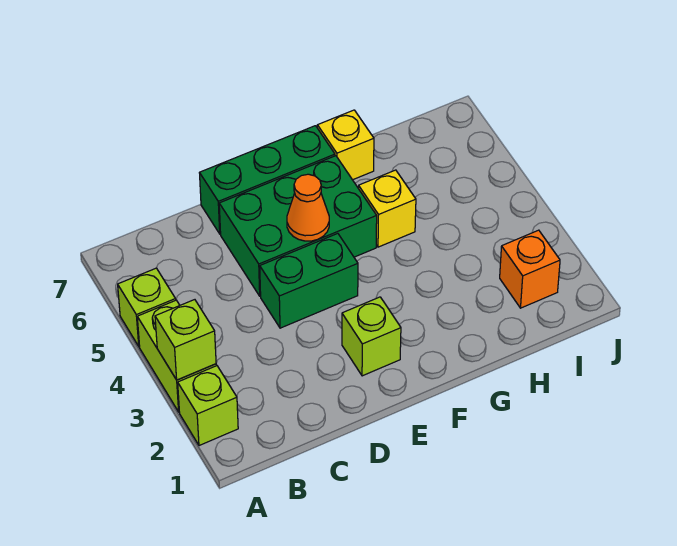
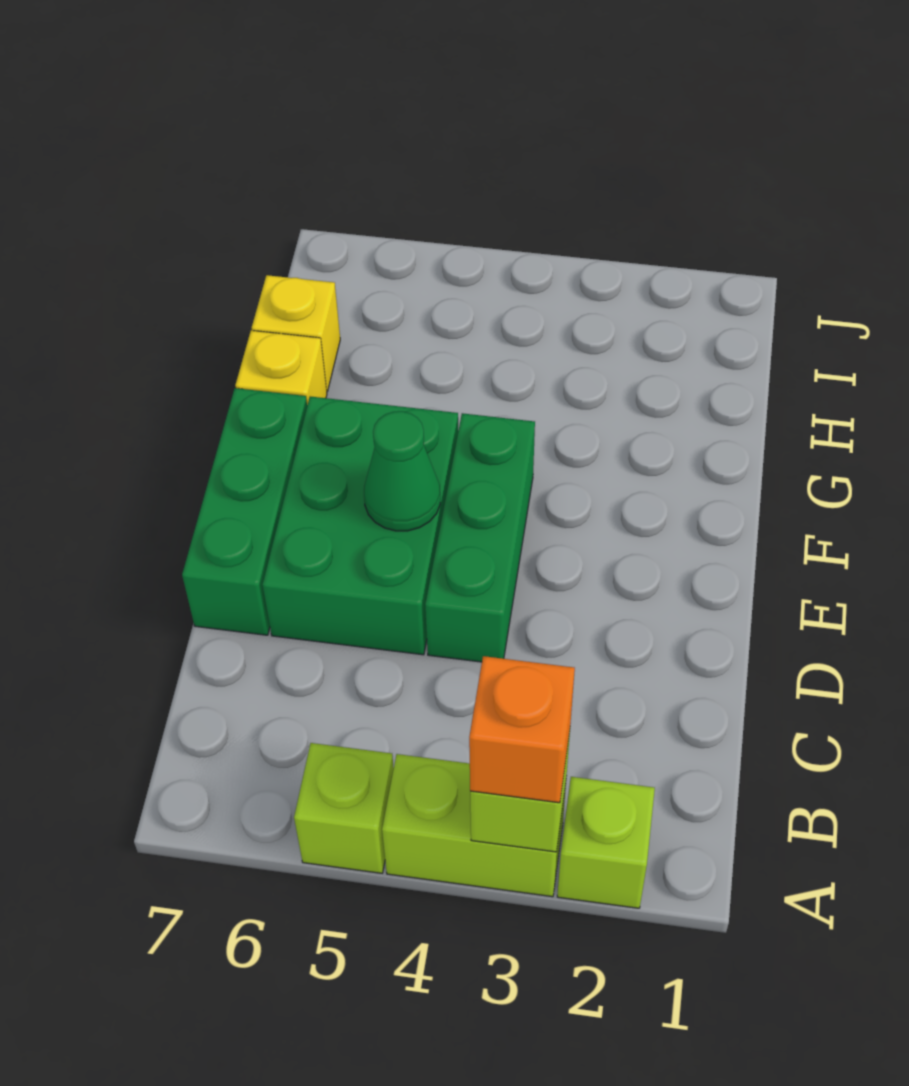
green brick D4:E4 level 1 -> green brick D4:F4 level 1
lime brick E2 level 1 -> none
orange cone E5 level 2 -> green cone E5 level 2
yellow brick G5 level 1 -> yellow brick H7 level 1
orange brick I2 level 1 -> orange brick A3 level 3

